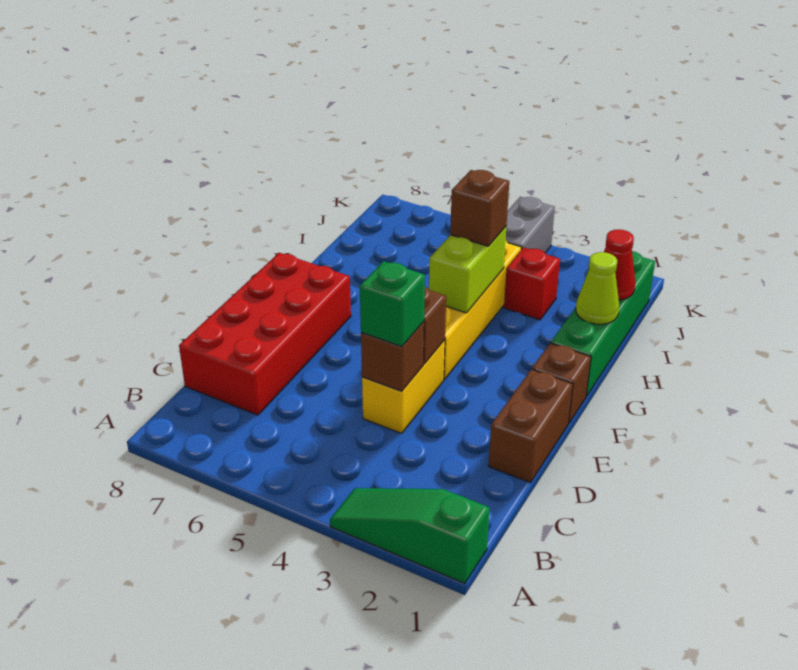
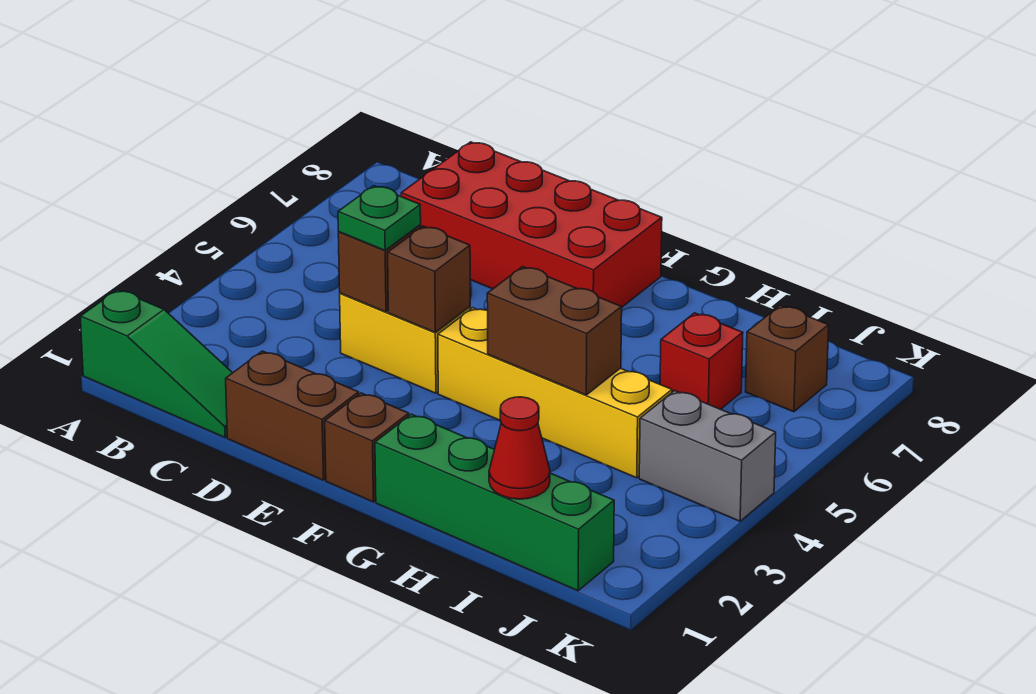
green slope A1:A3 level 1 top 1 -> green slope A1:C1 level 1 top A
green brick D4 level 3 -> green plate D4 level 3
lime brick G4:H4 level 2 -> brown brick G4:H4 level 2
lime cone H1 level 2 -> none
brown brick H4 level 3 -> brown brick J7 level 1
red brick I3 level 1 -> red brick I6 level 1

